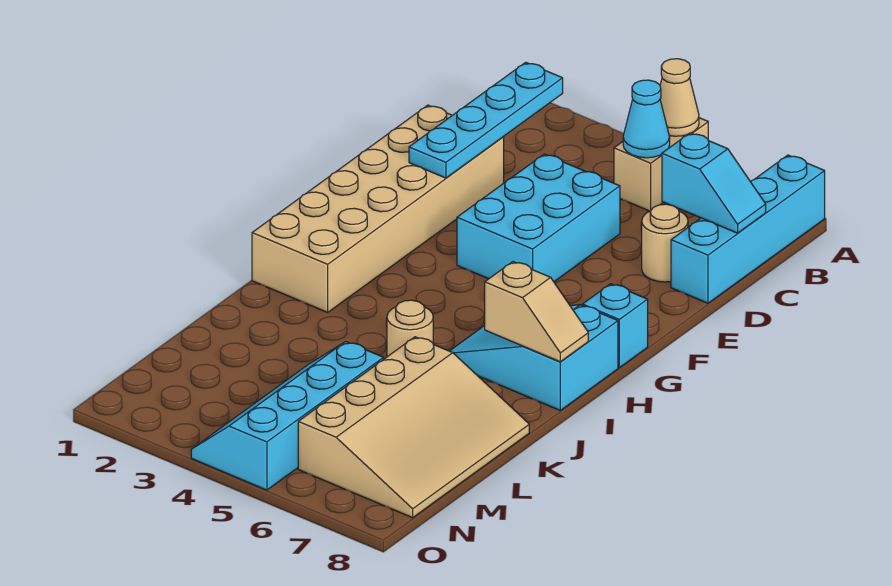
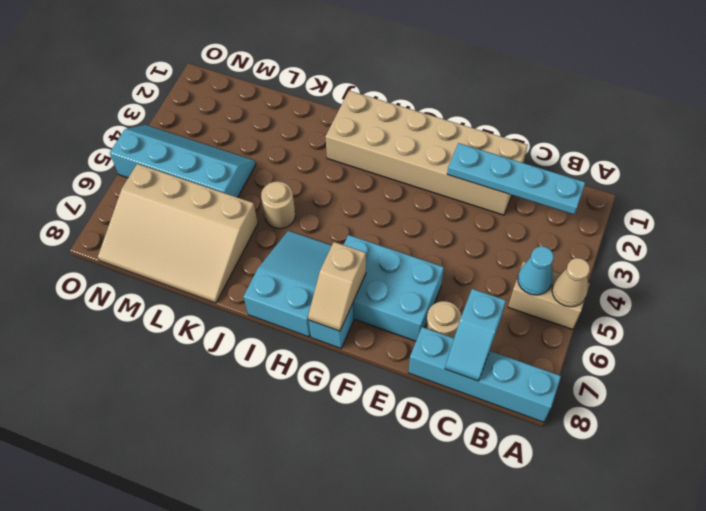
cyan brick D4:F5 level 1 -> cyan brick E6:G7 level 1
tan slope I7:I8 level 2 top 7 -> tan slope G7:G8 level 2 top 7

